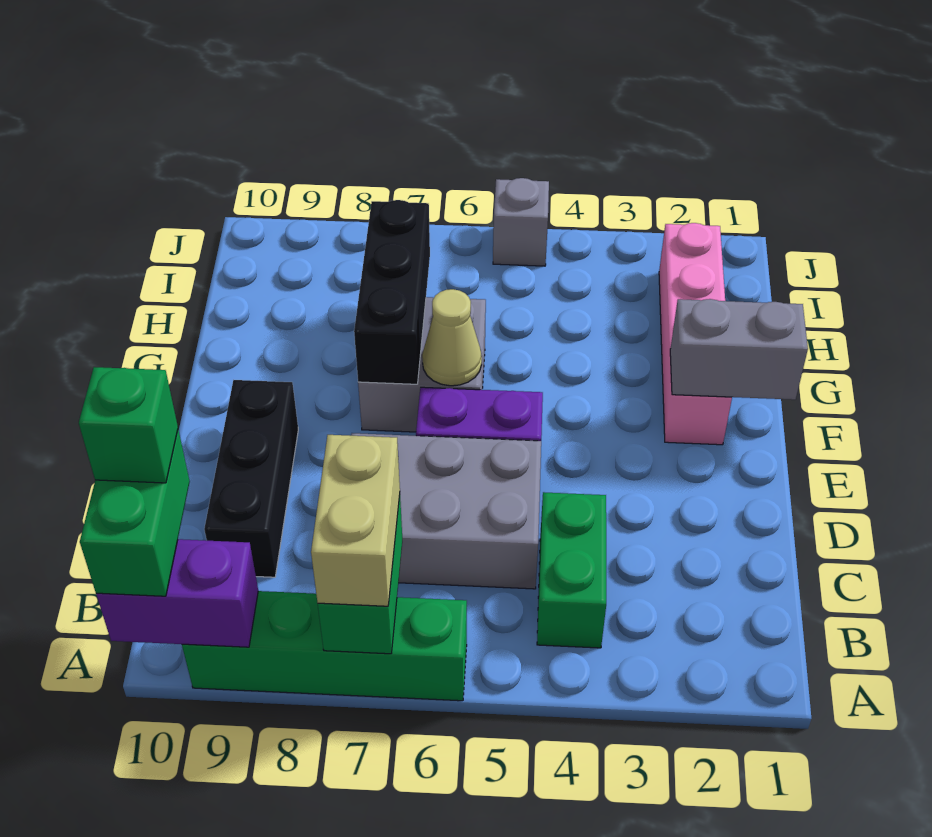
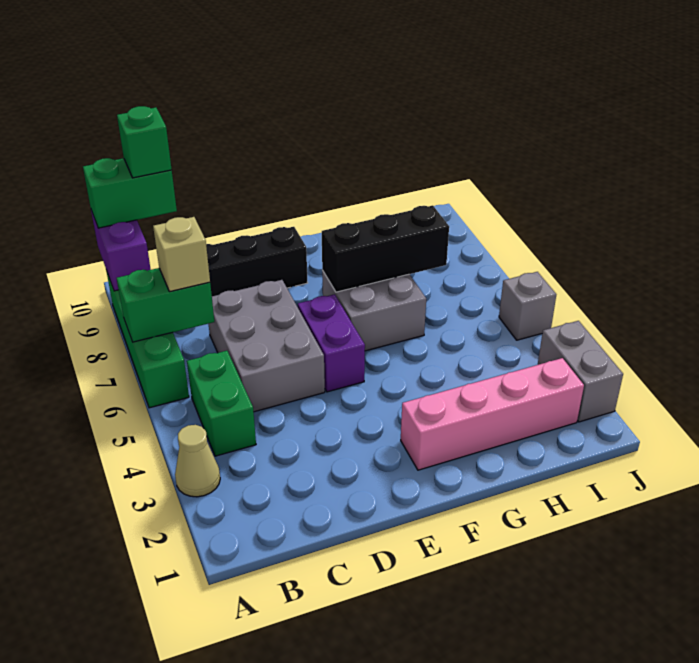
tan brick A7:B7 level 3 -> tan brick B7 level 3
green brick B4:C4 level 1 -> green brick B4:B5 level 1
grey brick F1:F2 level 2 -> grey brick J2:J3 level 1
tan cone F6 level 2 -> tan cone A3 level 1

